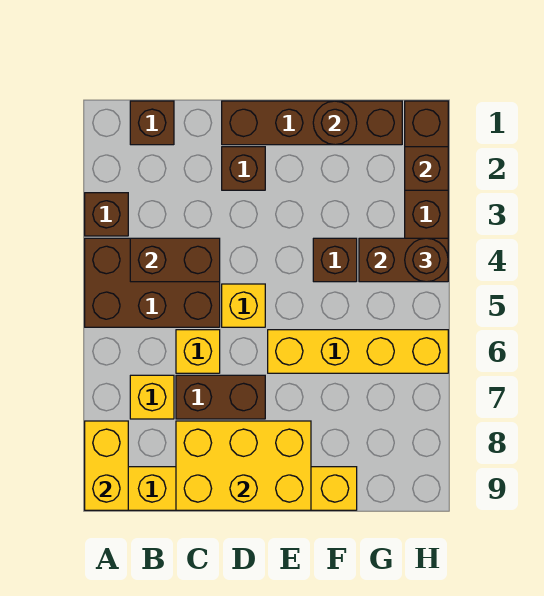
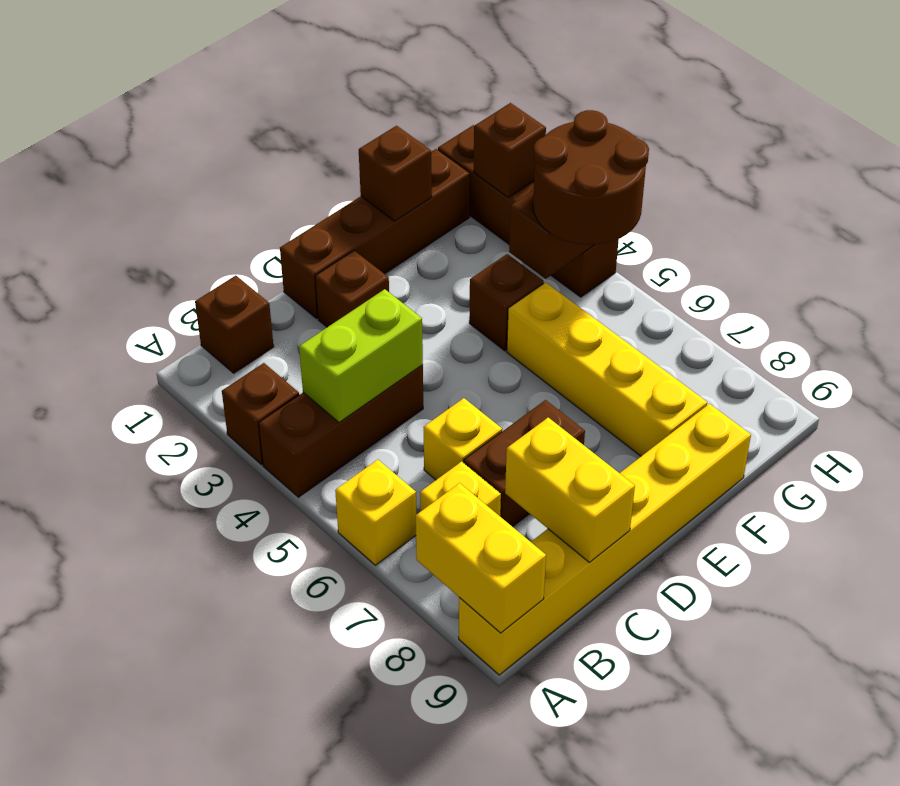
brown brick A4:C5 level 1 -> brown brick A4:C4 level 1
brown brick B4:C4 level 2 -> lime brick B4:C4 level 2
yellow brick C8:E9 level 2 -> yellow brick C8:C9 level 2
yellow brick D5 level 1 -> yellow brick A6 level 1
yellow brick E6:H6 level 1 -> yellow brick F5:F8 level 1
brown round brick F1 level 2 -> brown brick F1 level 2
brown round brick H4 level 3 -> brown round brick G4:H5 level 3

